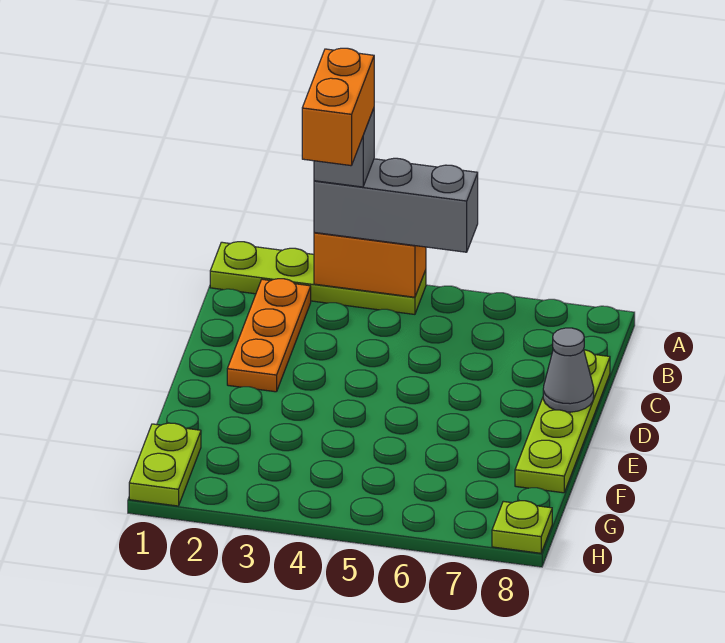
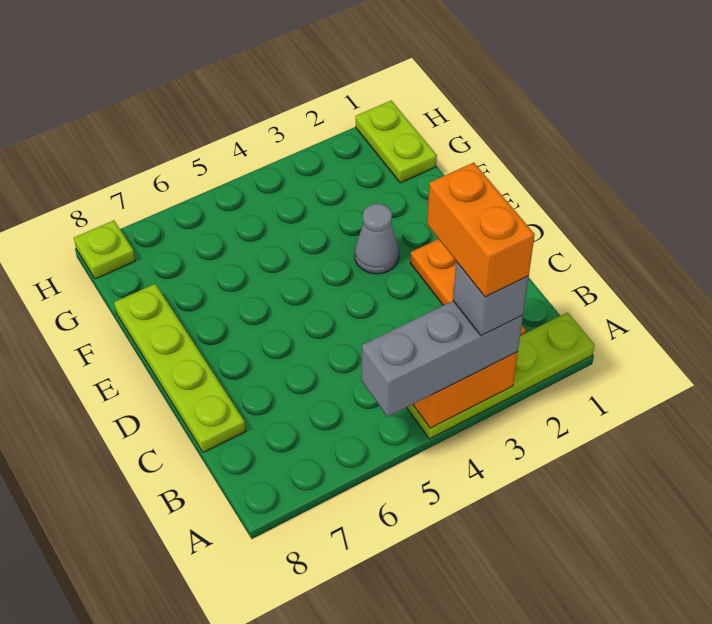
grey cone D8 level 2 -> grey cone E3 level 1

